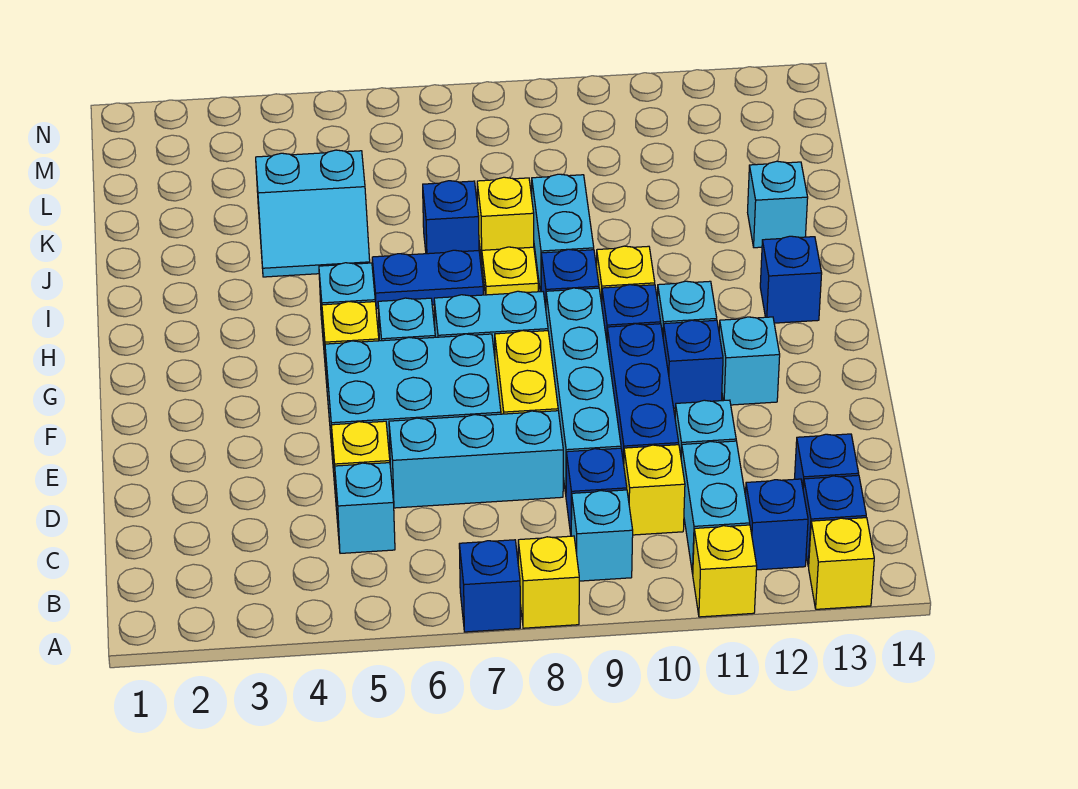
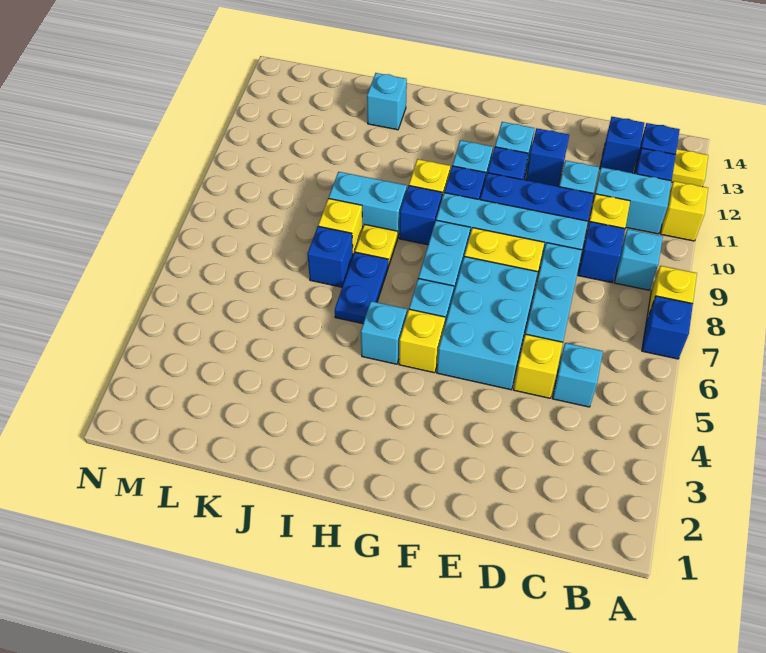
yellow brick A13 level 1 -> yellow plate A13 level 1
blue brick H13 level 1 -> blue brick E12 level 1
cyan slope J4:K5 level 1 top K -> none

